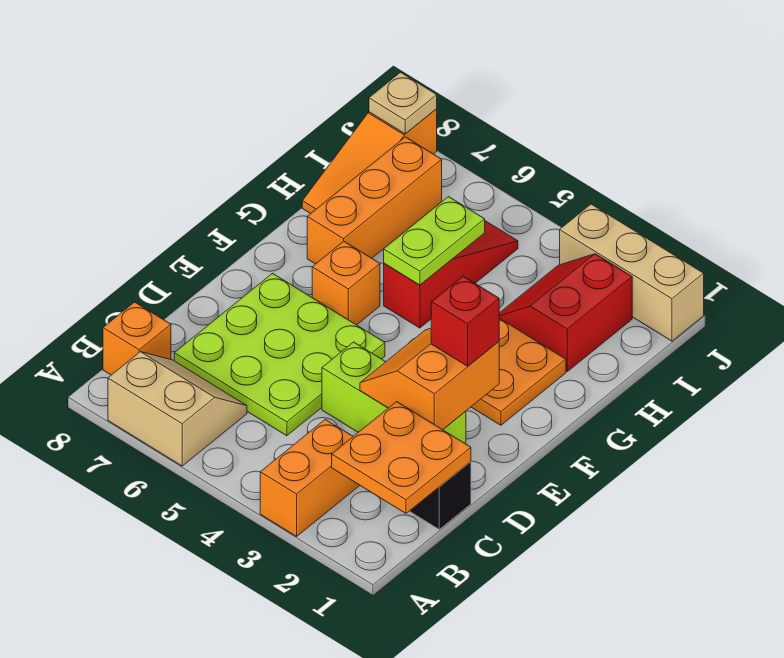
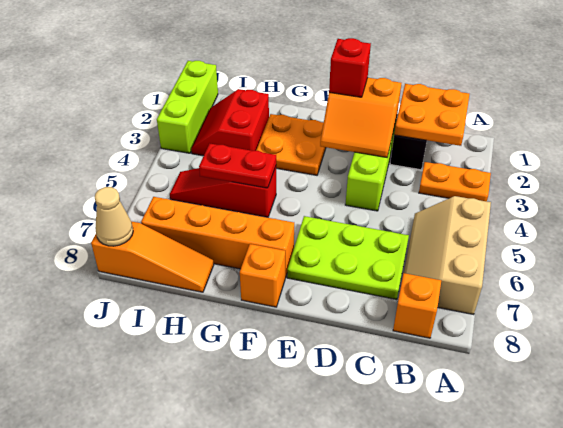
orange brick A3:B3 level 1 -> orange plate A3:B3 level 1
tan slope A6:B7 level 1 top A -> tan slope A5:B7 level 1 top A
lime plate C5:E7 level 1 -> lime plate C6:E7 level 1
orange brick F6 level 1 -> orange brick F8 level 1
lime plate G5:H5 level 2 -> red plate G5:H5 level 2
orange brick G7:I7 level 1 -> orange brick F7:I7 level 1
red slope H2:I3 level 1 top 2 -> red slope H2:I3 level 1 top H
tan brick J1:J3 level 1 -> lime brick J1:J3 level 1
tan plate J8 level 2 -> tan cone J8 level 2

